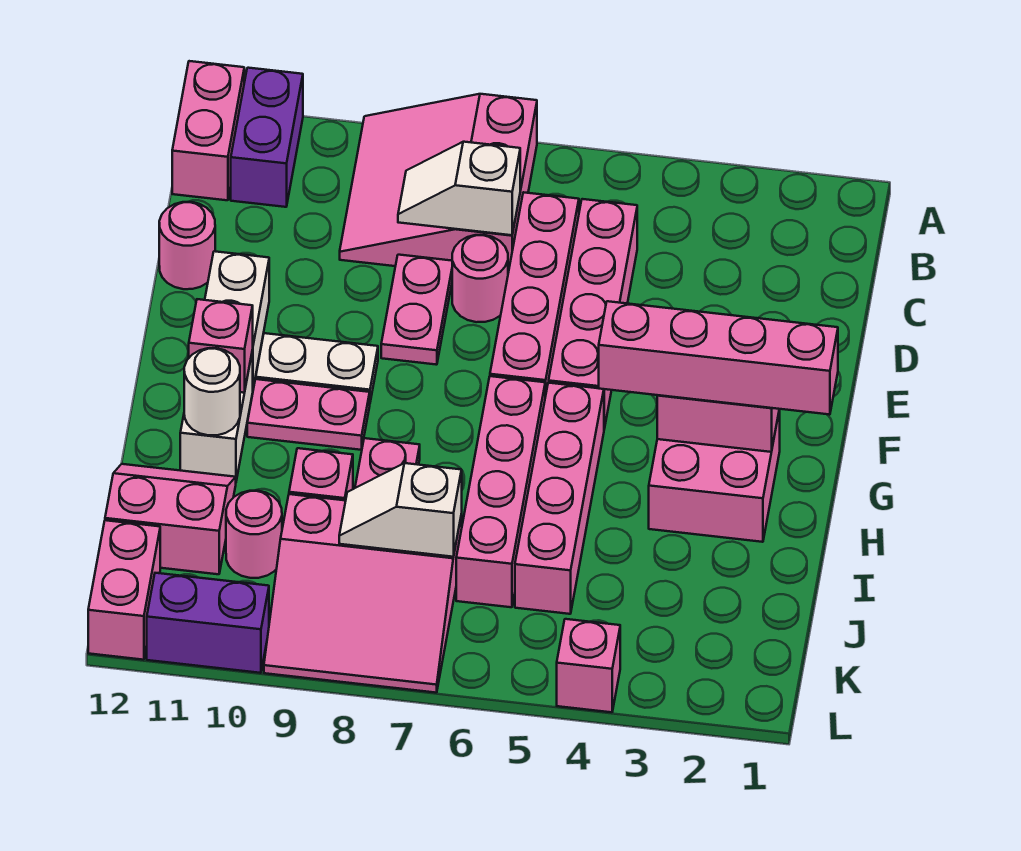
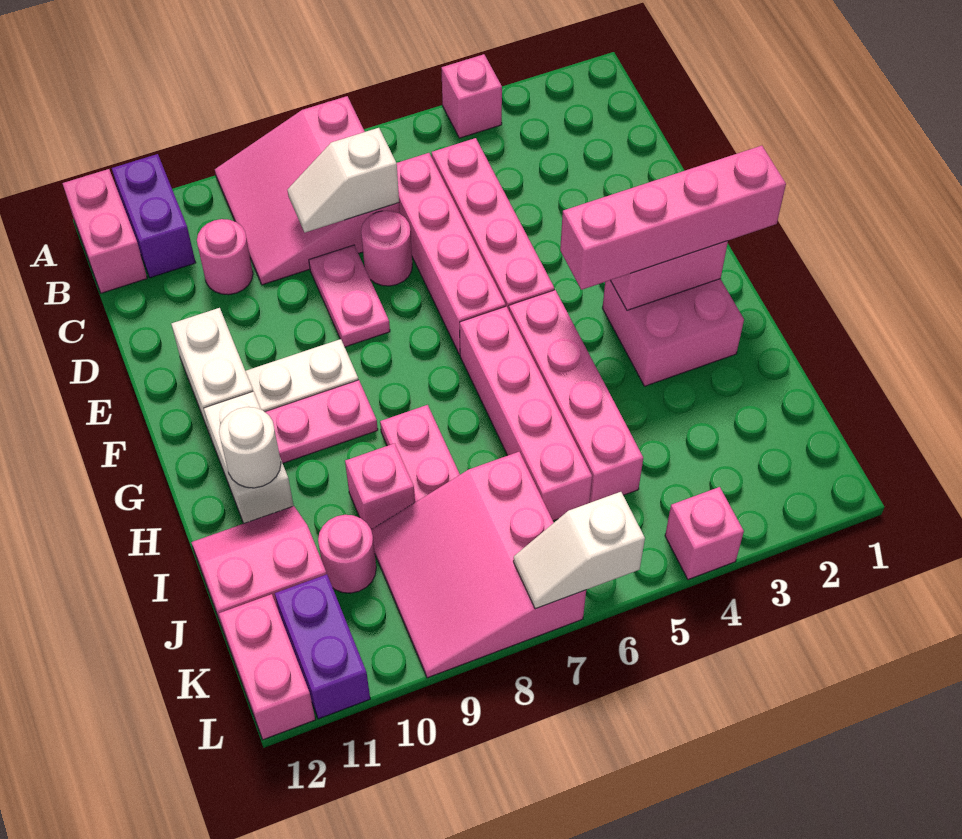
pink round brick D12 level 1 -> pink round brick C10 level 1
pink brick G11 level 2 -> pink brick A4 level 1
pink slope J7:L9 level 1 top J -> pink slope J7:L9 level 1 top 7
white slope J7:J8 level 2 top 7 -> white slope L6:L7 level 2 top 6
purple brick L10:L11 level 1 -> purple brick K11:L11 level 1

